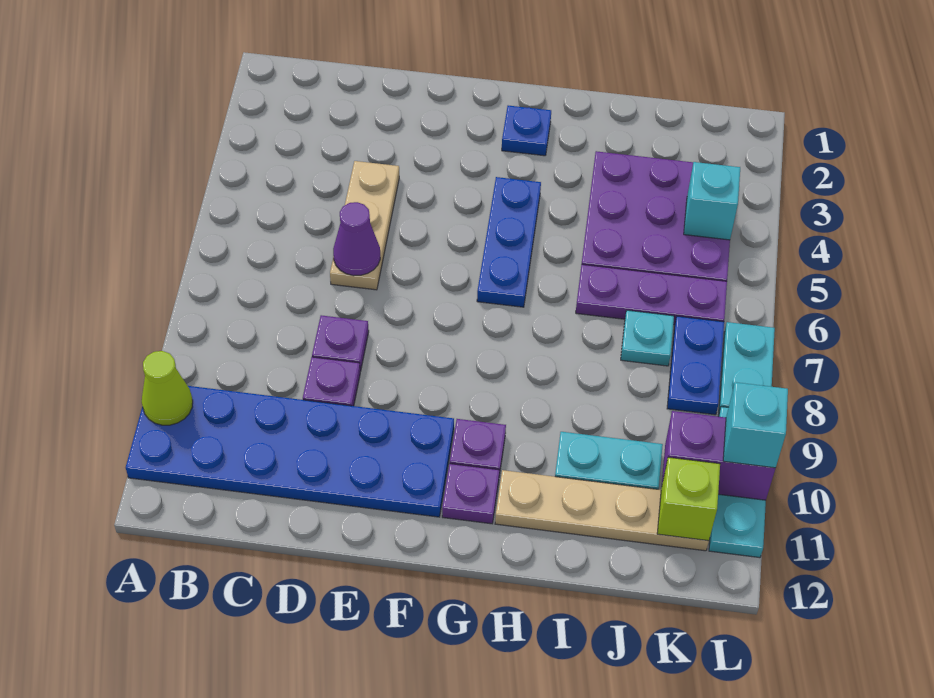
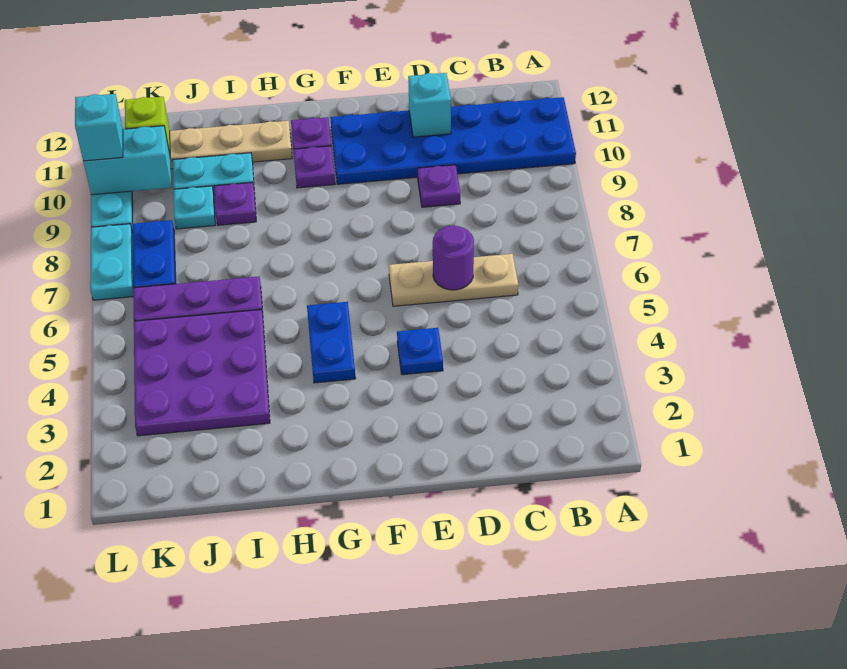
lime cone A10 level 2 -> none
tan plate D4:D6 level 1 -> tan plate C6:E6 level 1
purple cone D6 level 2 -> purple round brick D6 level 2
purple plate D8 level 1 -> purple plate I9 level 1
blue plate G2 level 1 -> blue plate E4 level 1
blue plate G4:G6 level 1 -> blue plate G4:G5 level 1
cyan plate J7 level 1 -> cyan plate J9 level 1
cyan brick K4 level 2 -> cyan brick D11 level 2
purple brick K10:L10 level 2 -> cyan brick K10:L10 level 2

